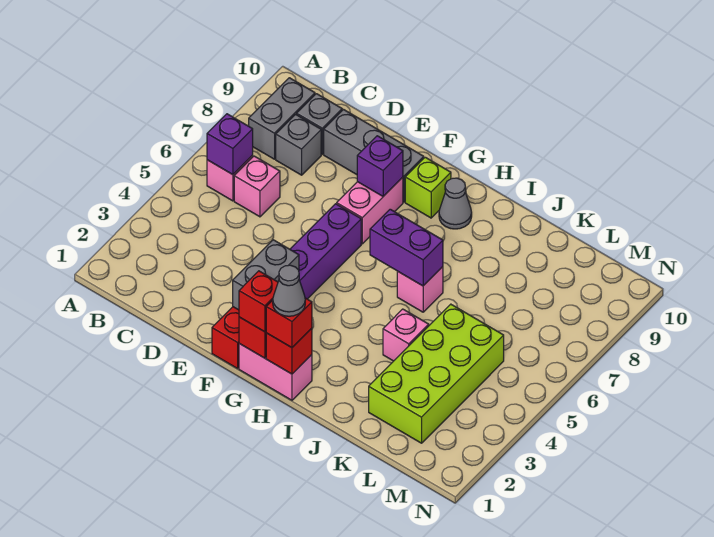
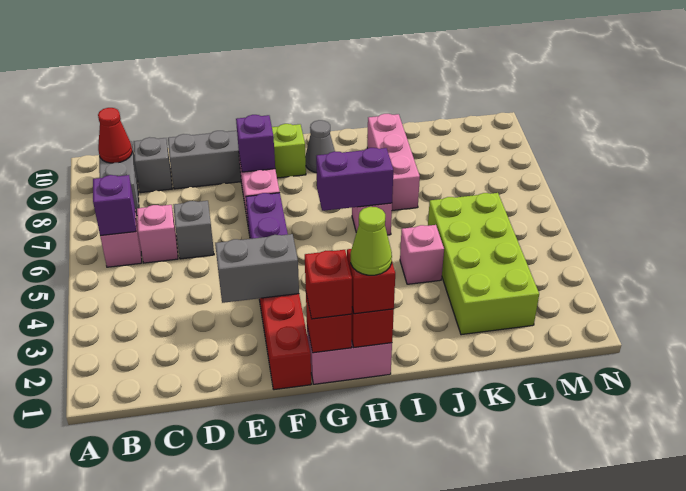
none -> red cone B9 level 2
grey brick C8 level 1 -> grey brick D6 level 1
grey brick F2:F3 level 2 -> grey brick E3:F3 level 2
grey cone H1 level 4 -> lime cone H1 level 4
none -> pink brick J7:J9 level 1

